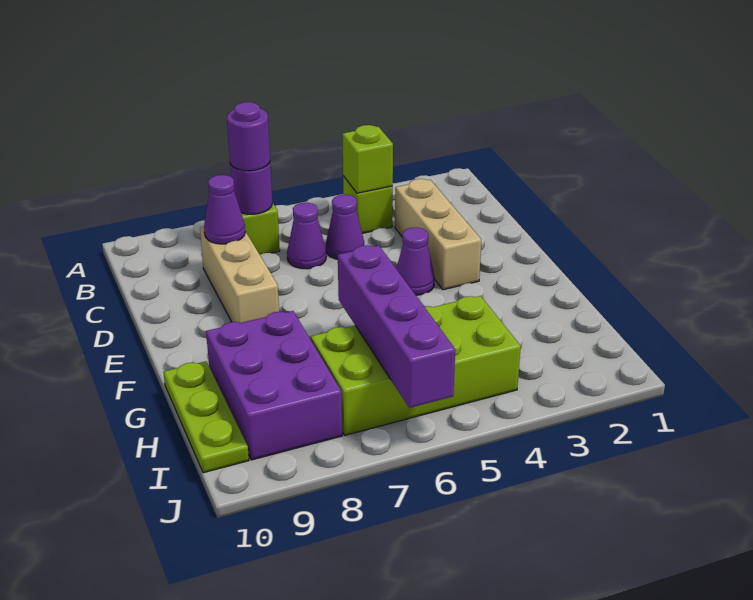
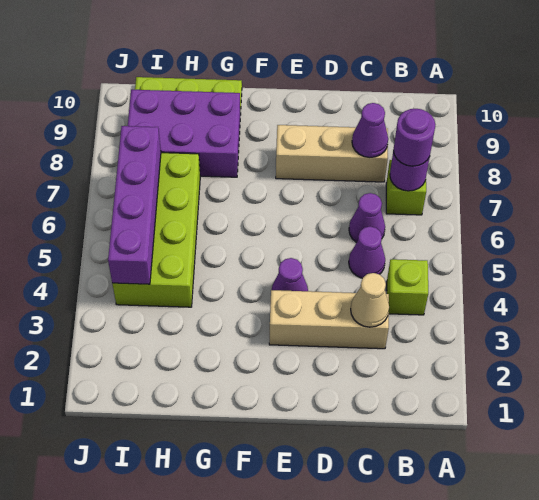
lime brick B4 level 2 -> none
none -> tan cone C3 level 2
purple brick G6:J6 level 2 -> purple brick I4:I7 level 2

